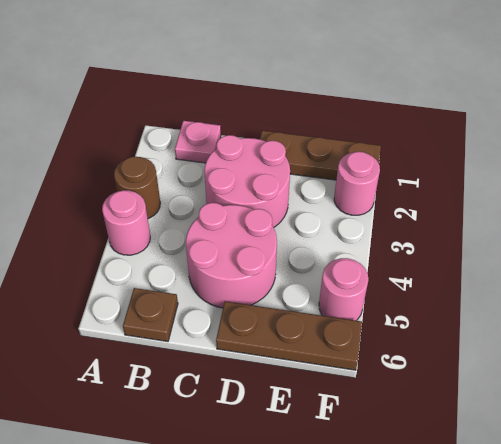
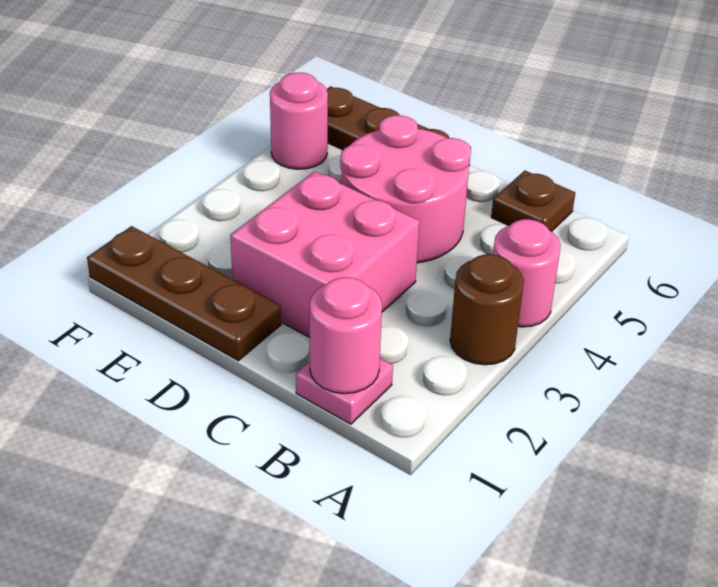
pink round brick C2:D3 level 1 -> pink brick C2:D3 level 1
pink round brick F2 level 1 -> pink round brick B1 level 2

